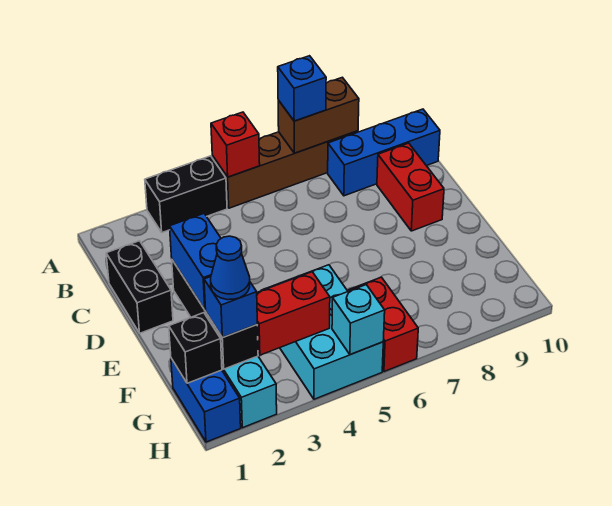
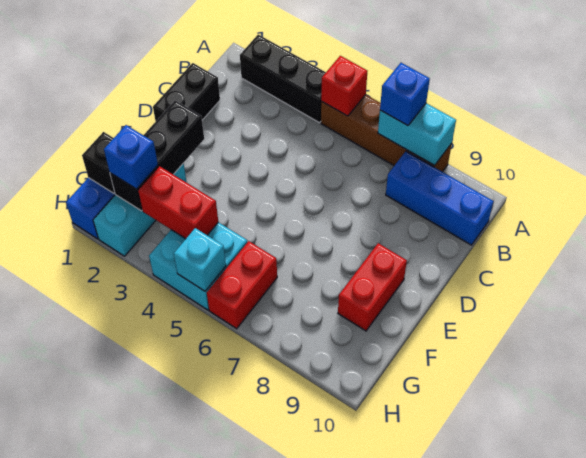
black brick A3:A4 level 1 -> black brick A2:A4 level 1
brown brick A7:A8 level 2 -> cyan brick A7:A8 level 2
red brick C9:D9 level 1 -> red brick E9:F9 level 1
blue brick E2:F2 level 3 -> none
cyan brick F4:H5 level 1 -> cyan brick G4:H5 level 1
blue cone G2 level 4 -> none

